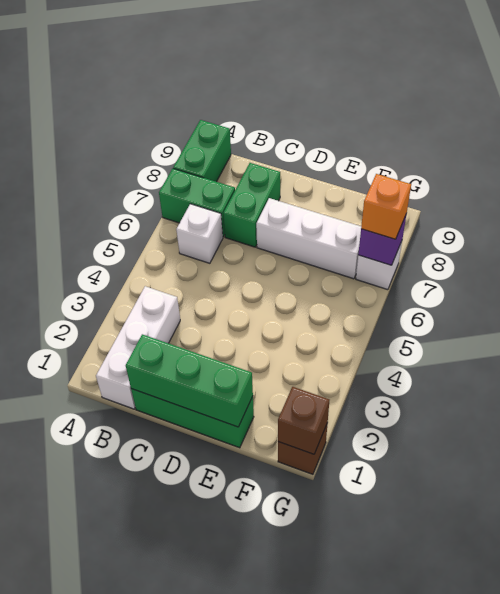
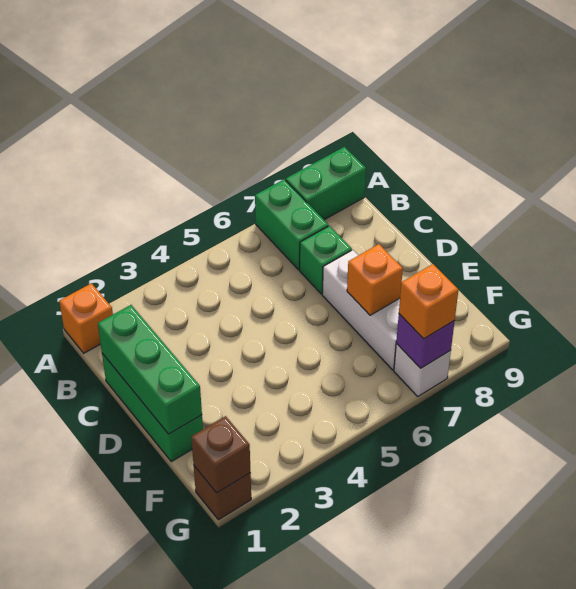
none -> orange brick A1 level 1
white brick B1:B3 level 1 -> none
white brick B6 level 1 -> none
green brick C7:C8 level 1 -> green brick C7 level 1
none -> orange brick E7 level 2

